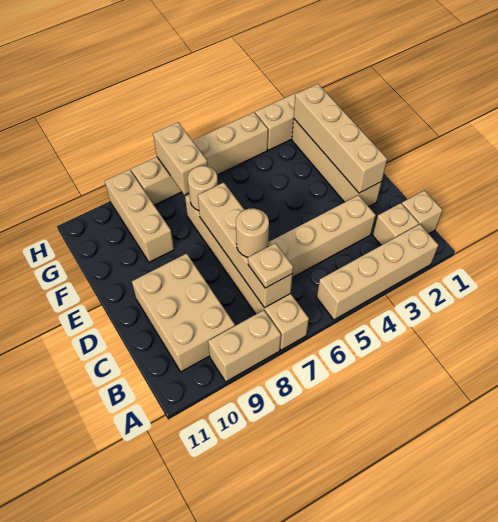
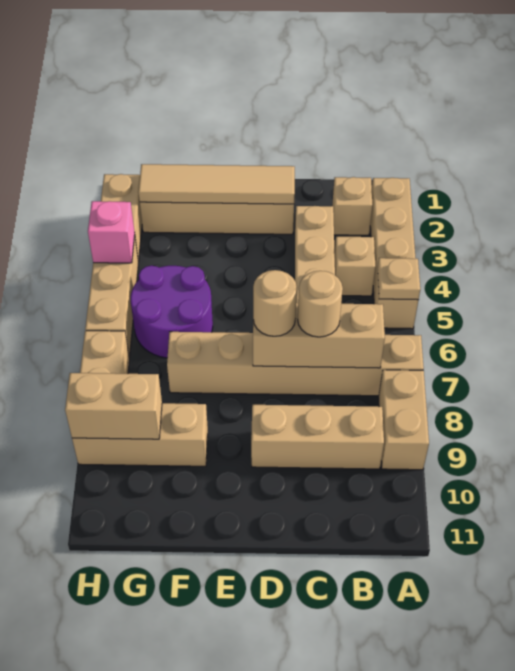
tan brick B1 level 1 -> tan brick B4 level 1
tan brick B7:E7 level 2 -> tan brick B7:D7 level 2
tan plate B7 level 3 -> tan plate A5 level 2
tan brick B9:D10 level 1 -> tan brick B9:D9 level 1
tan brick D2:G2 level 2 -> tan tile D2:G2 level 2
none -> purple round brick F5:G6 level 1
tan round brick F7 level 2 -> tan round brick D7 level 3
tan brick G7:H7 level 2 -> tan brick G9:H9 level 2
none -> pink brick H4 level 2

